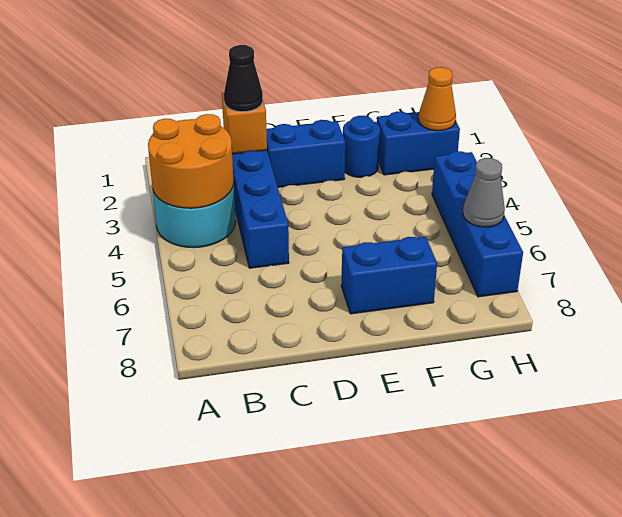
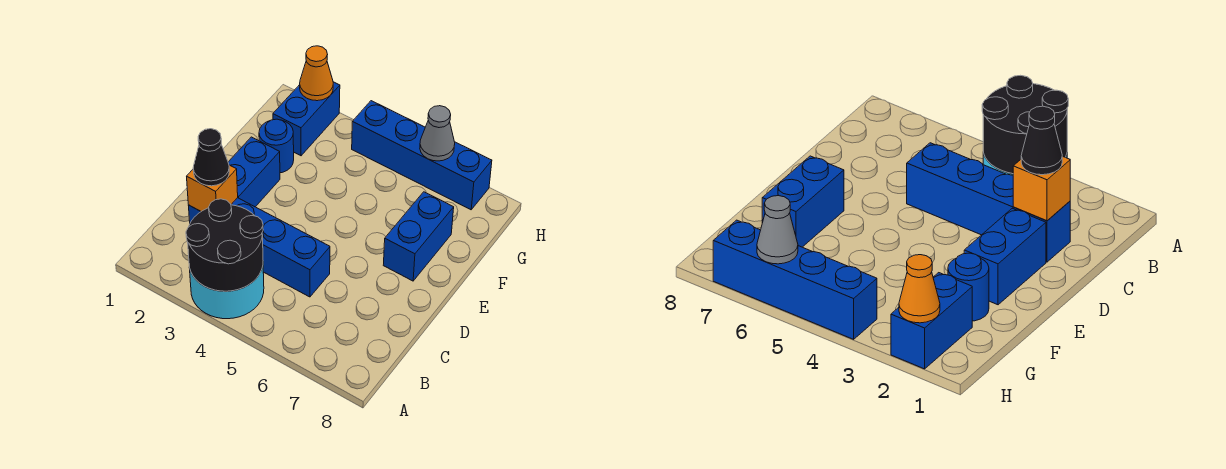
orange round brick A3:B4 level 2 -> black round brick A3:B4 level 2

